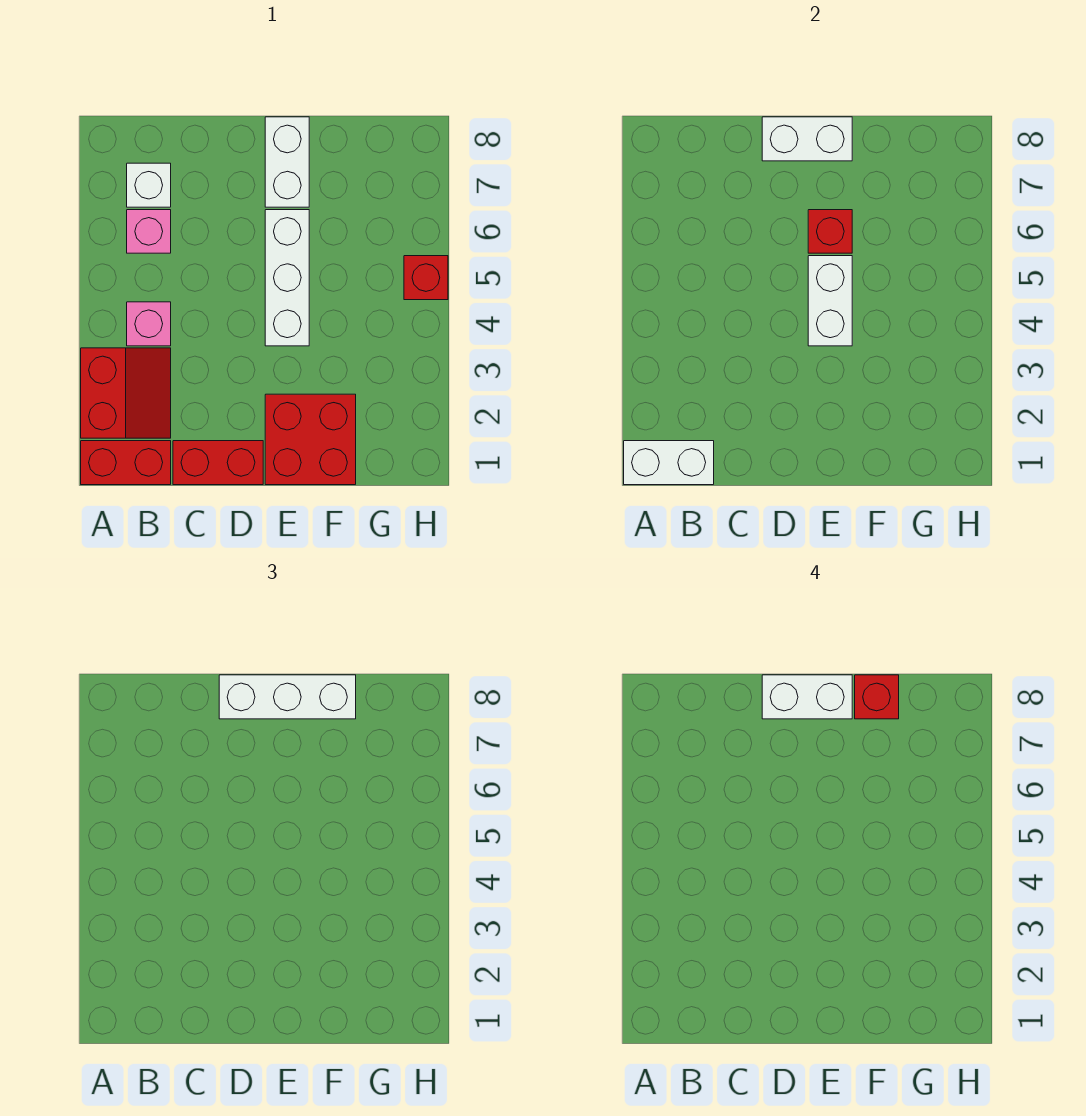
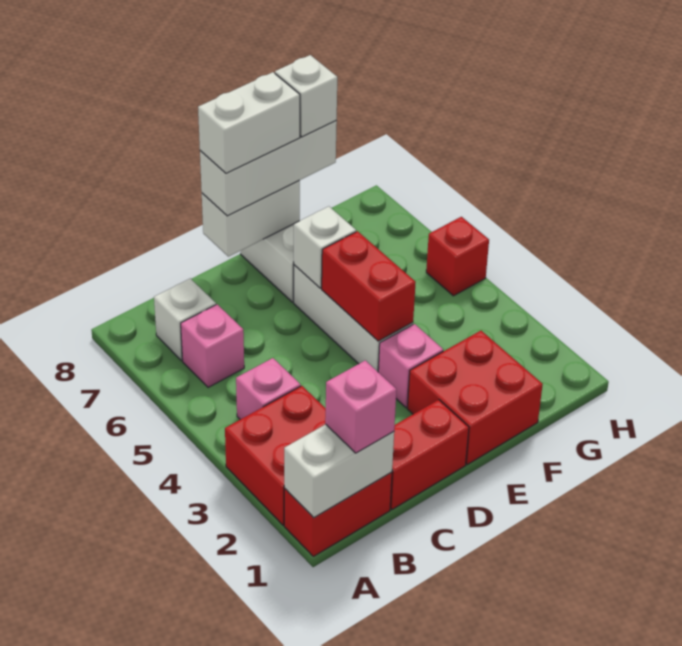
red slope A2:B3 level 1 top A -> red brick A2:B3 level 1
none -> pink brick B1 level 3
none -> pink brick E3 level 1
white brick E4:E5 level 2 -> red brick E4:E5 level 2
red brick E6 level 2 -> white brick E6 level 2
red brick F8 level 4 -> white brick F8 level 4

